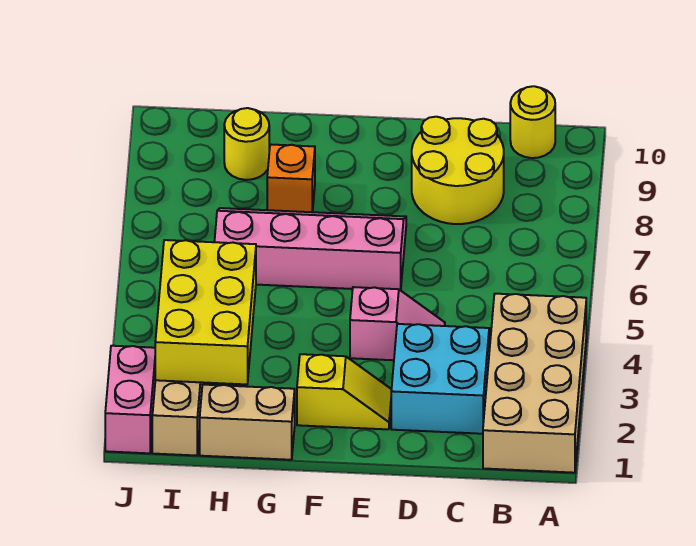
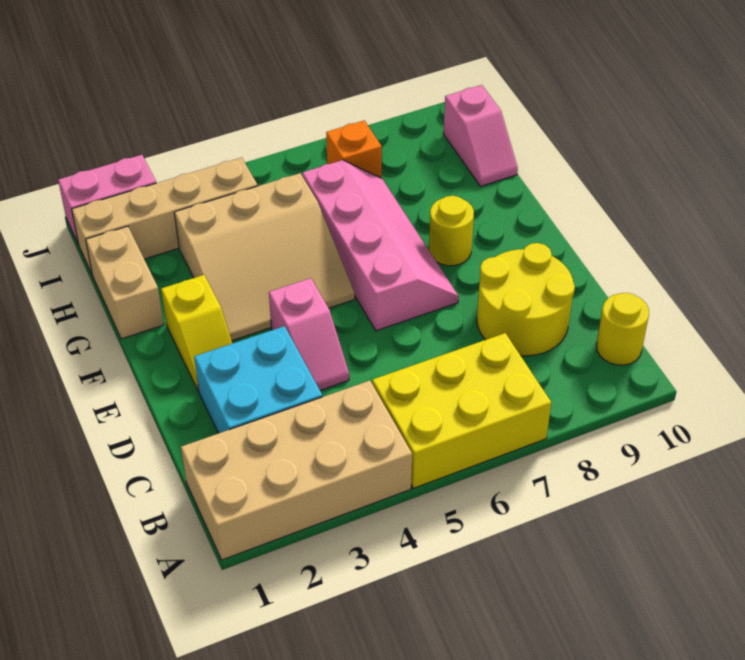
none -> tan slope F3:H5 level 1 top H
orange brick G8 level 1 -> orange brick I7 level 1
yellow brick H2:I4 level 2 -> yellow brick A5:B7 level 1
yellow round brick H9 level 1 -> yellow round brick F8 level 1
none -> pink slope H10:I10 level 1 top I

